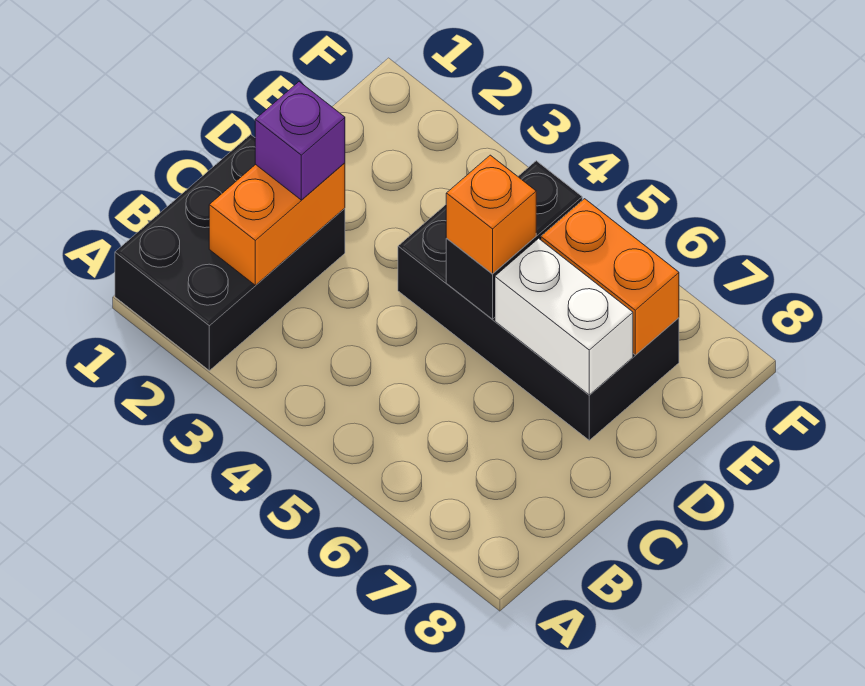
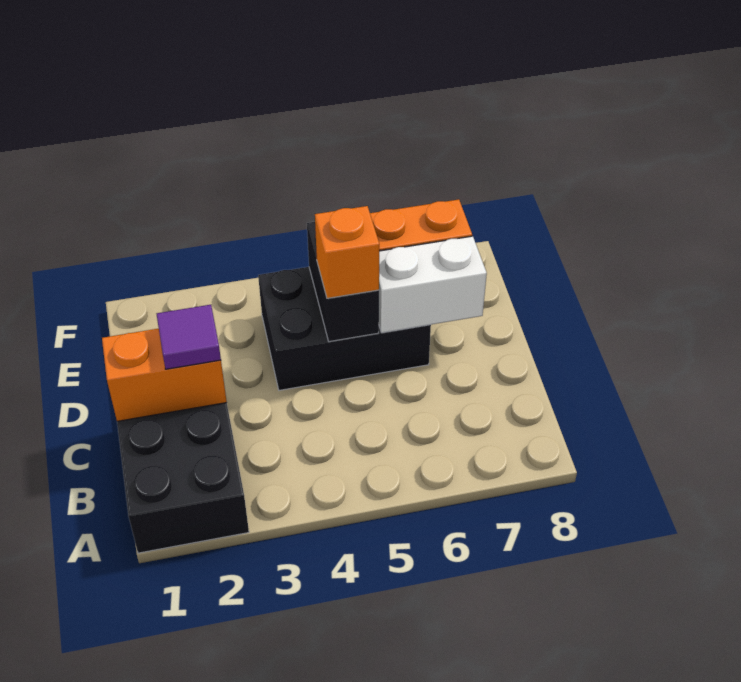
orange brick B2:C2 level 2 -> orange brick C1:C2 level 2
purple brick C2 level 3 -> purple tile C2 level 3
black brick D4:E7 level 1 -> black brick D4:E6 level 1

